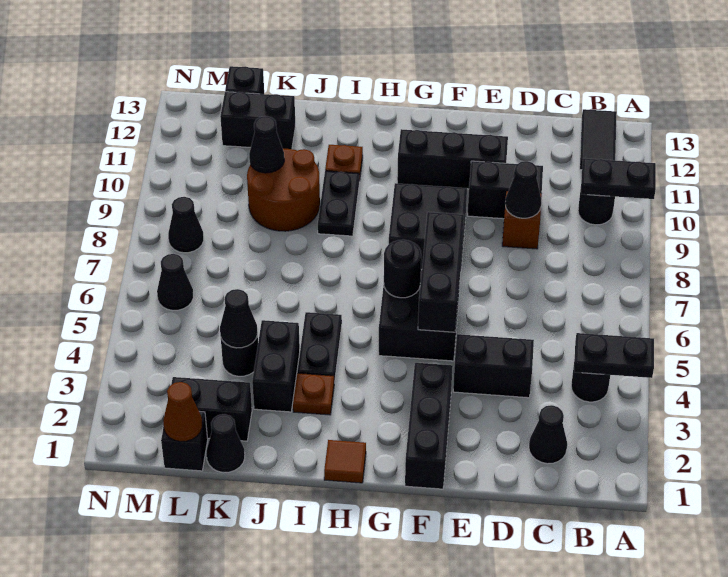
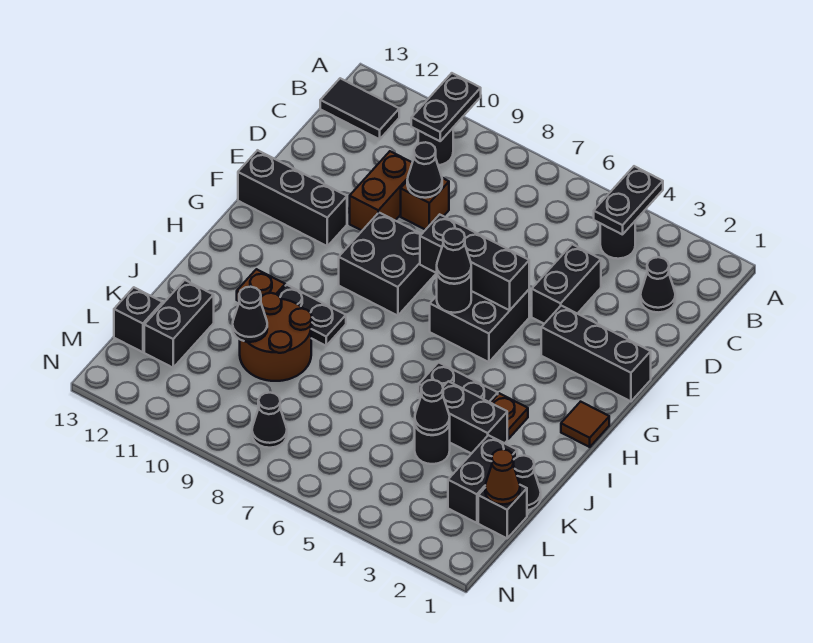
black brick D10:E10 level 1 -> brown brick D10:E10 level 1
black brick E11:G11 level 1 -> black brick F11:F13 level 1
black cone M6 level 1 -> black cone G6 level 3

